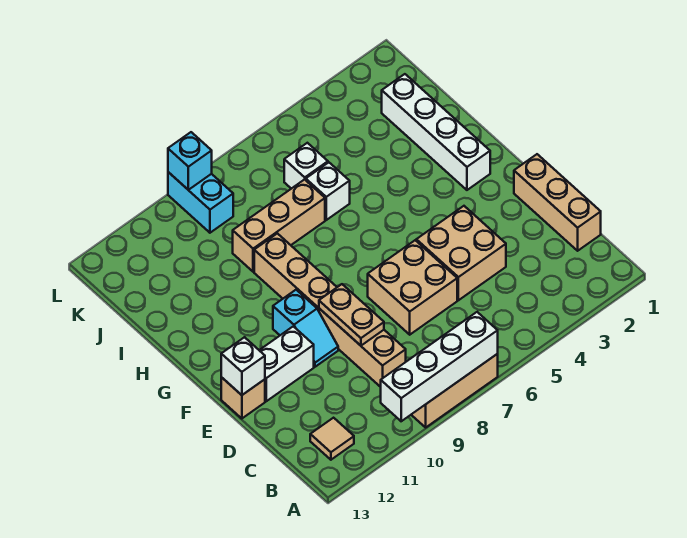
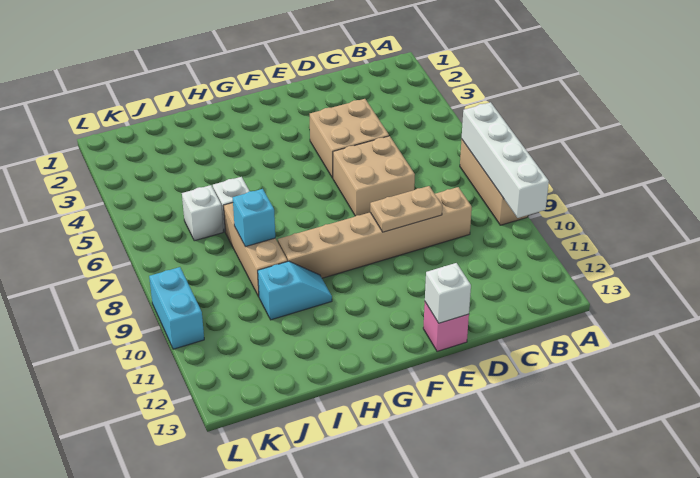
tan tile B12 level 1 -> none
tan brick C1:E1 level 1 -> none
cyan slope E10:F10 level 1 top F -> cyan slope H10:I10 level 1 top I
white brick E11:E12 level 1 -> none
tan brick E13 level 1 -> pink brick E13 level 1
white brick G2:J2 level 1 -> none
cyan brick K9:L9 level 1 -> cyan brick L9:L10 level 1
cyan brick L9 level 2 -> cyan brick I8 level 2

